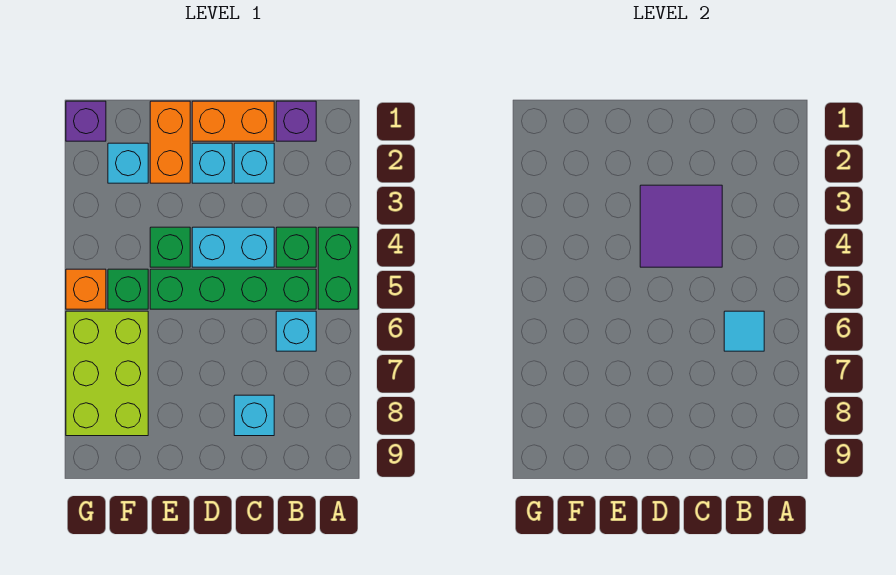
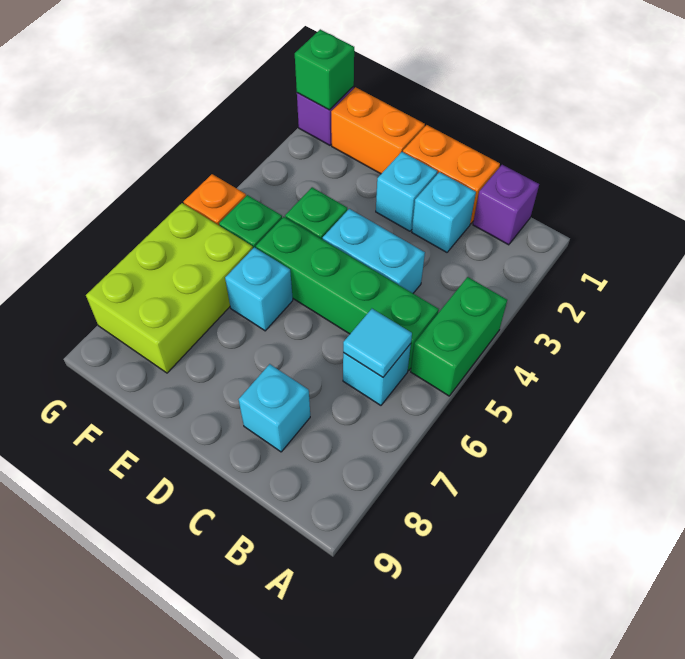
green brick B4 level 1 -> green brick G1 level 2
purple tile C3:D4 level 2 -> none
orange brick E1:E2 level 1 -> orange brick E1:F1 level 1
cyan brick F2 level 1 -> cyan brick E6 level 1

